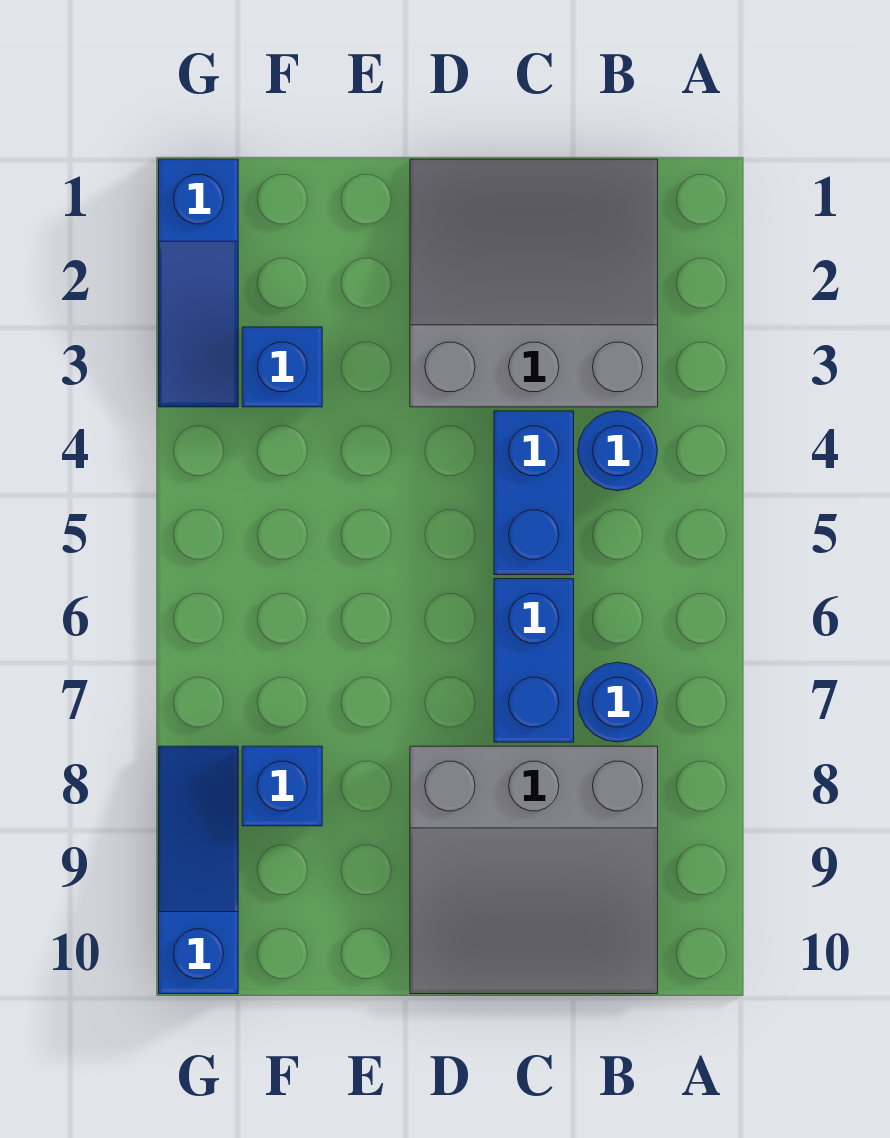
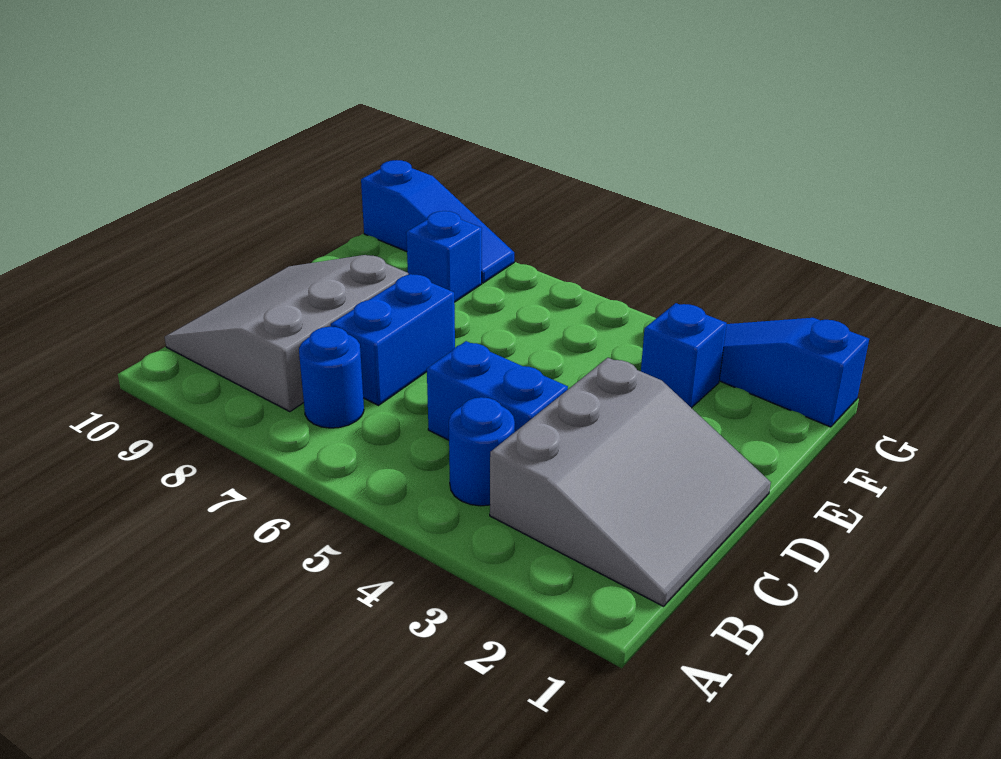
blue brick C6:C7 level 1 -> blue brick C7:D7 level 1

